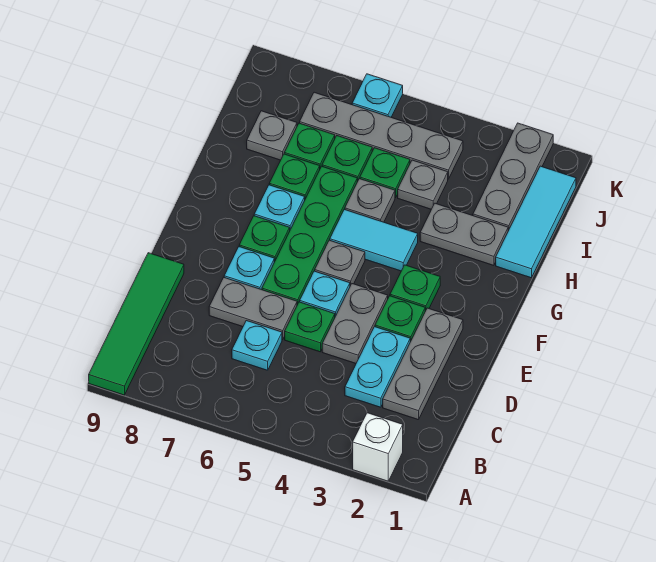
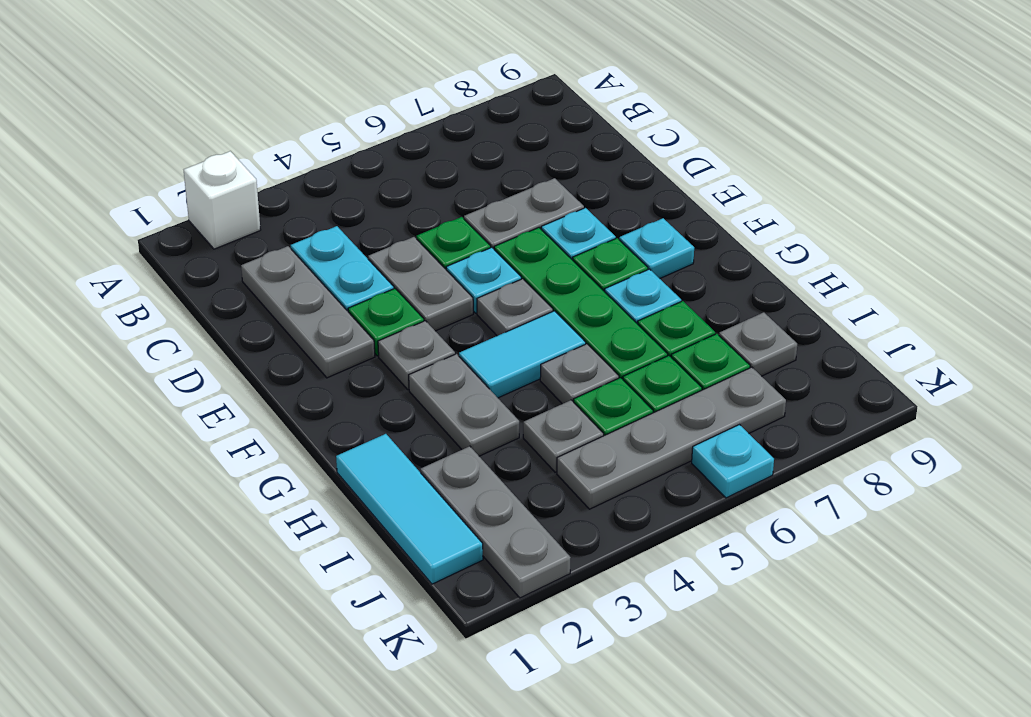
green tile A9:D9 level 1 -> none
cyan plate C6 level 1 -> cyan plate F8 level 1
green plate F3 level 1 -> grey plate F3 level 1
grey plate H2:H3 level 1 -> grey plate G3:H3 level 1

